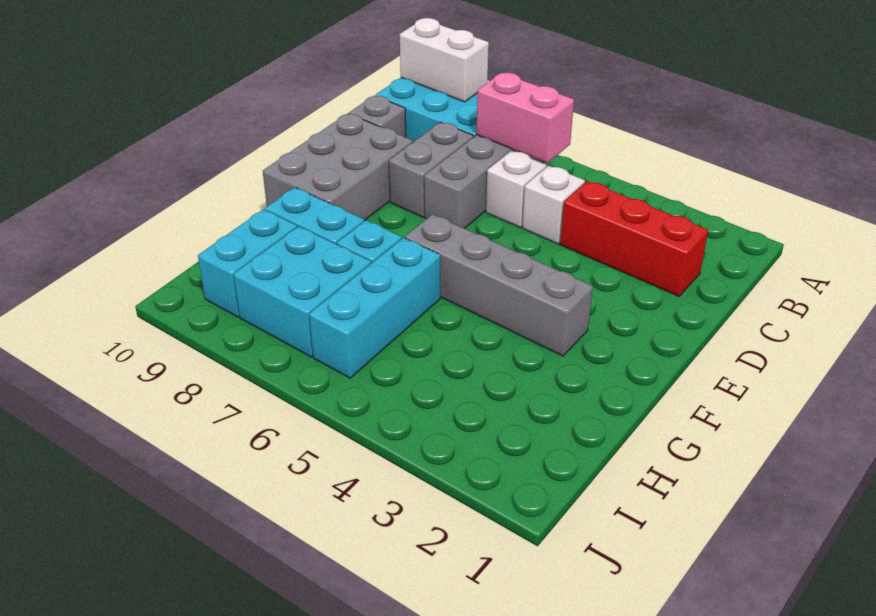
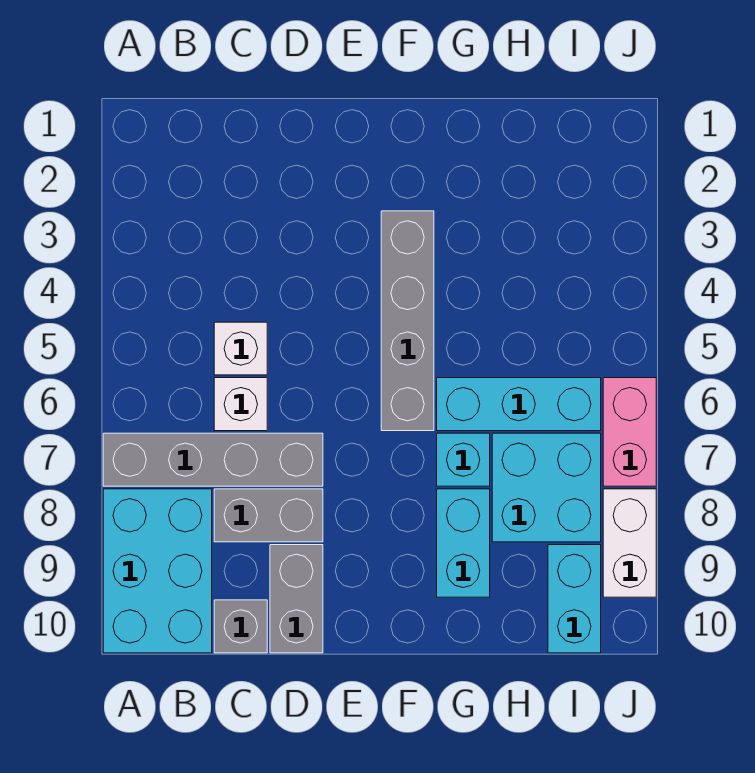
white brick A9:A10 level 2 -> white brick J8:J9 level 1
pink brick B6:B7 level 2 -> pink brick J6:J7 level 1
red brick C2:C4 level 1 -> none
grey brick D9:F10 level 1 -> grey brick D9:D10 level 1
cyan brick H9:I9 level 1 -> cyan brick I9:I10 level 1

